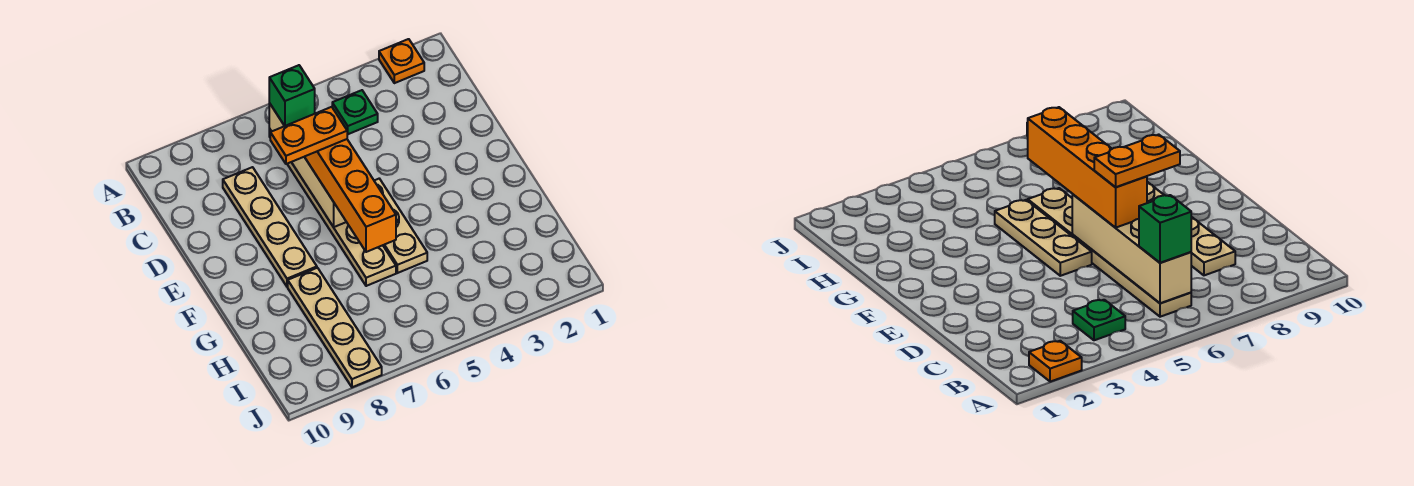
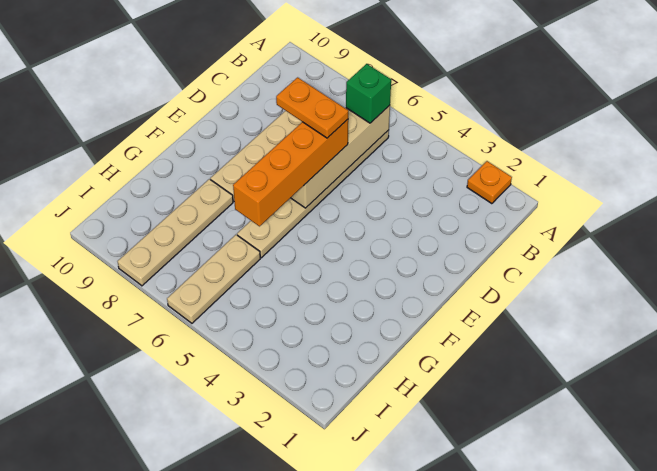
green plate B4 level 1 -> none
tan plate E5:G5 level 1 -> tan plate H6:J6 level 1

